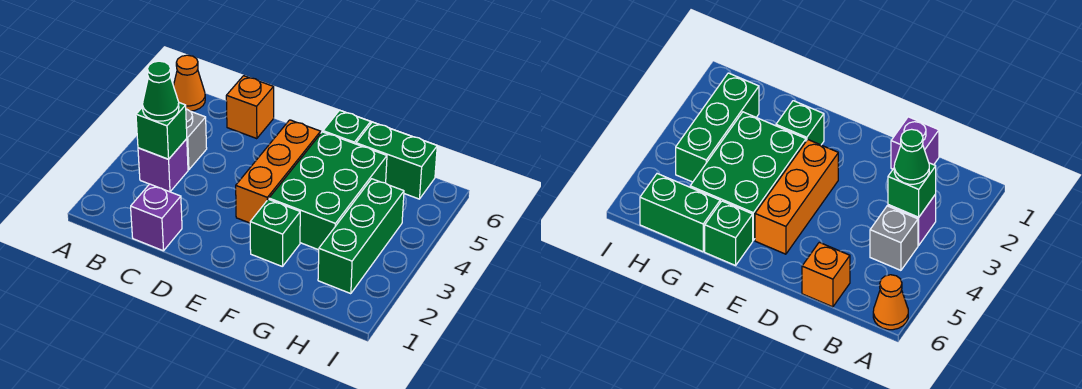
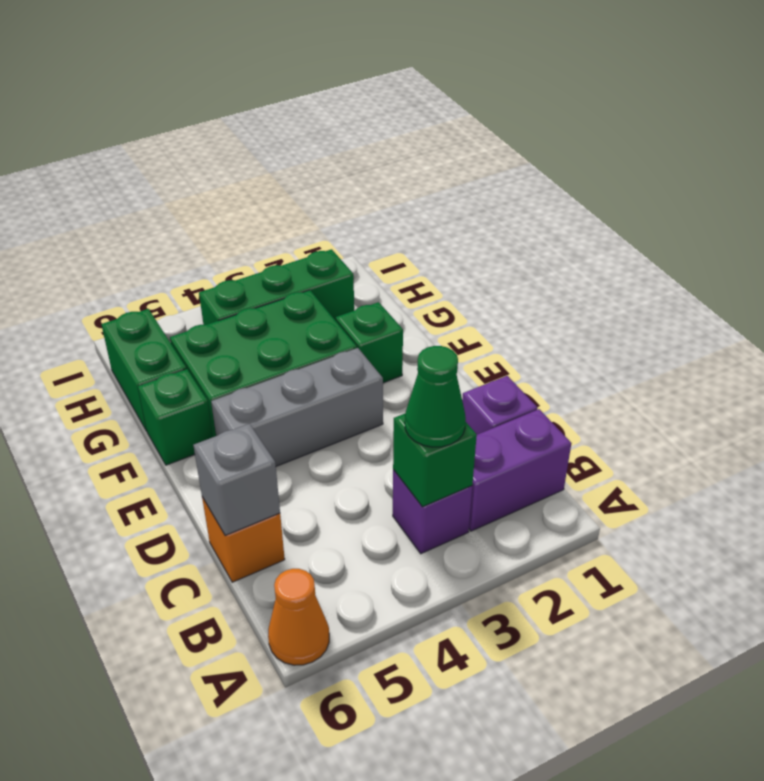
none -> purple brick B1:B2 level 1
grey brick B4 level 1 -> grey brick C6 level 2
orange brick E3:E5 level 1 -> grey brick E3:E5 level 1

